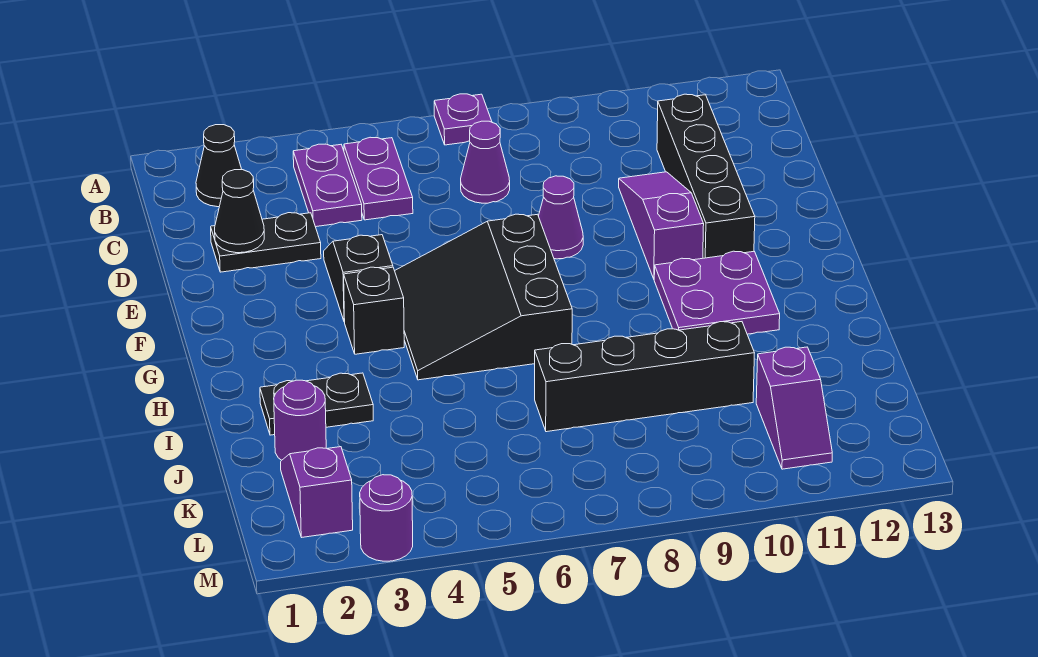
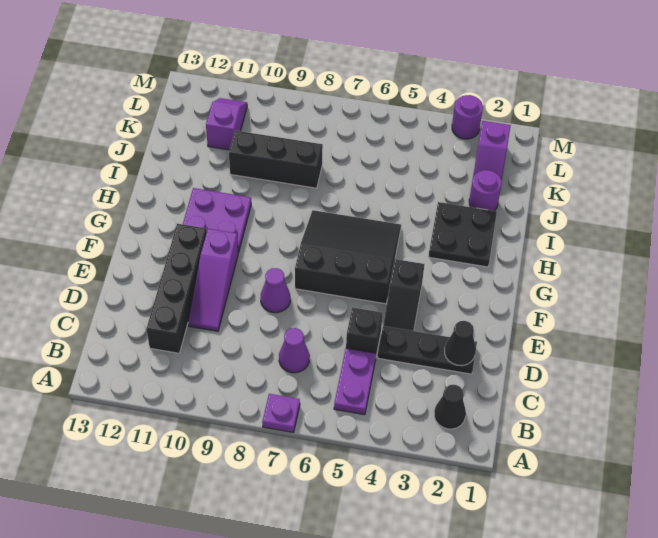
purple plate B4:C4 level 1 -> none
black plate D2:D3 level 1 -> black plate D2:D4 level 1
black slope F5:H7 level 1 top 7 -> black slope F5:H7 level 1 top F
black brick G4 level 1 -> black brick D5 level 1
black plate I2:I3 level 1 -> black plate H2:I3 level 1
black brick J7:J10 level 1 -> black brick J8:J10 level 1

